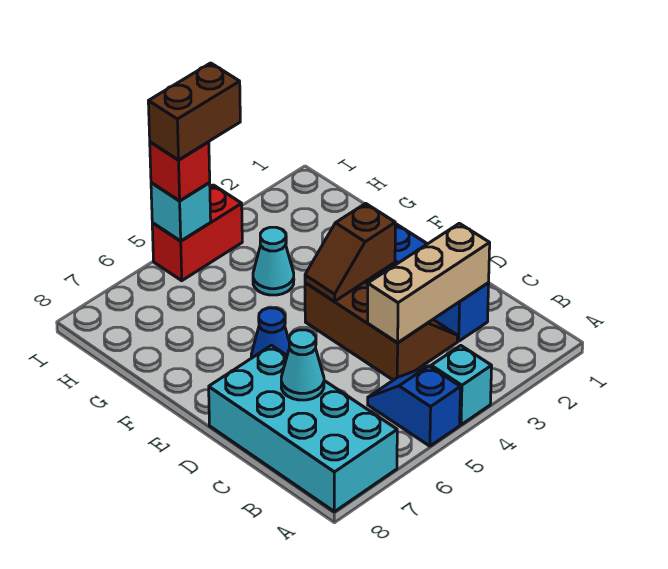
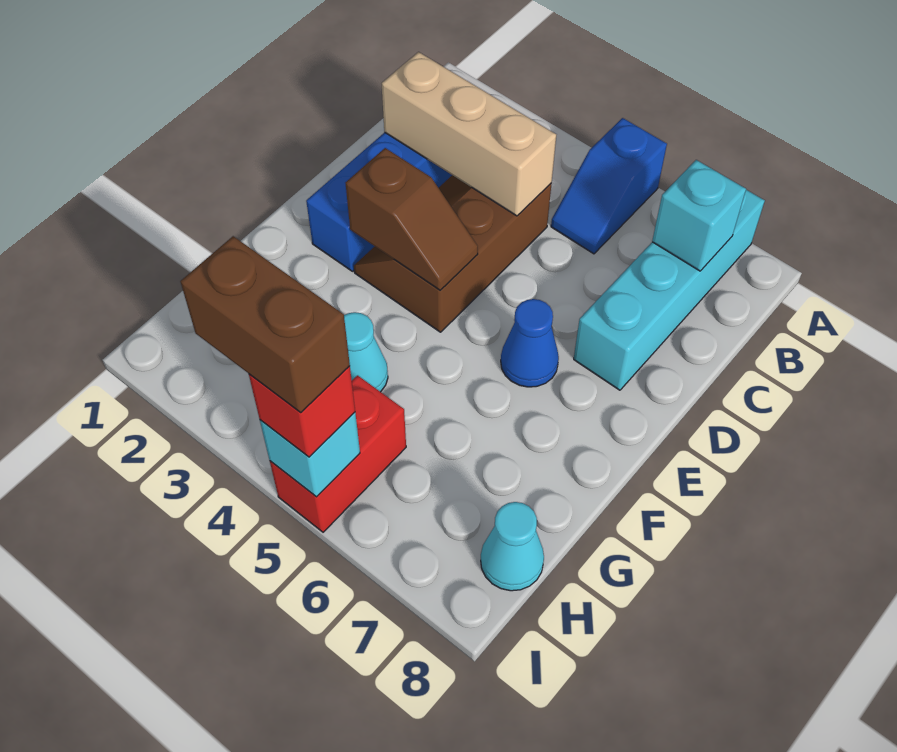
cyan brick A4 level 1 -> cyan brick B7 level 2
cyan brick A7:D8 level 1 -> cyan brick A7:D7 level 1
cyan cone C7 level 2 -> cyan cone H8 level 1
red brick I4:I5 level 1 -> red brick H5:I5 level 1

